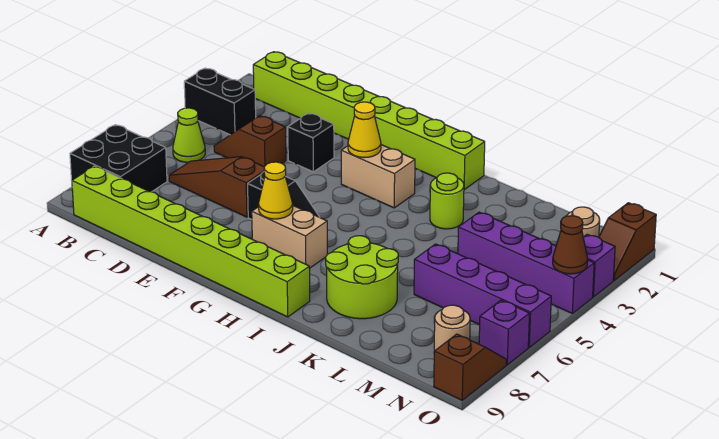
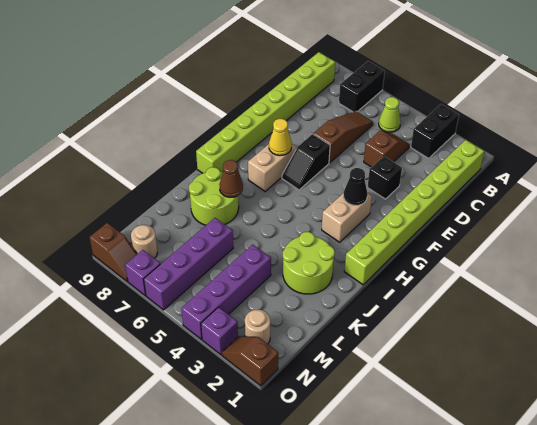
black brick A7:B8 level 1 -> black brick A7:B7 level 1
yellow cone G3 level 2 -> black cone G3 level 2
lime round brick J3 level 1 -> lime round brick J2:K3 level 1
brown cone O4 level 2 -> brown cone J7 level 2

